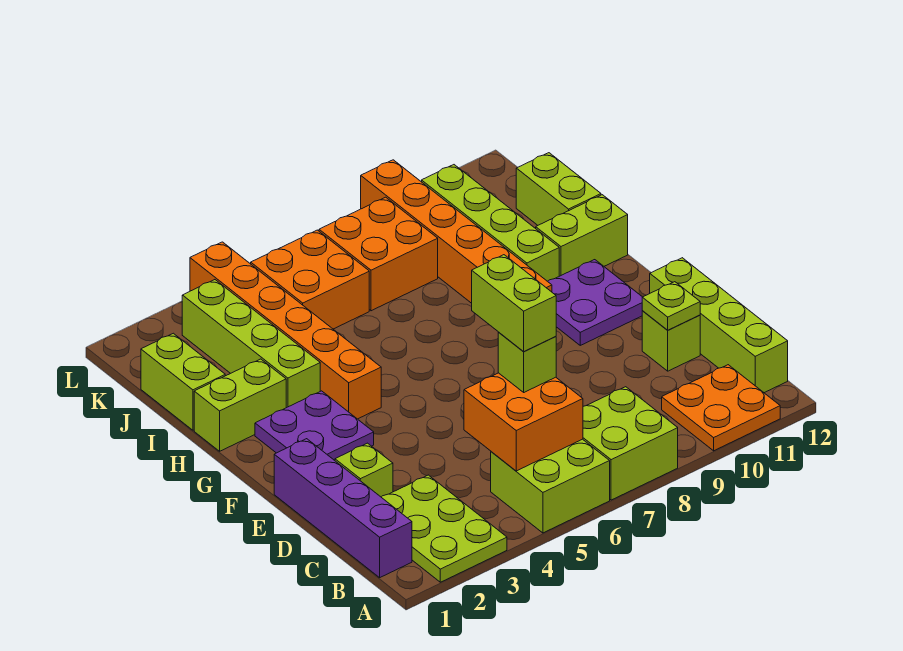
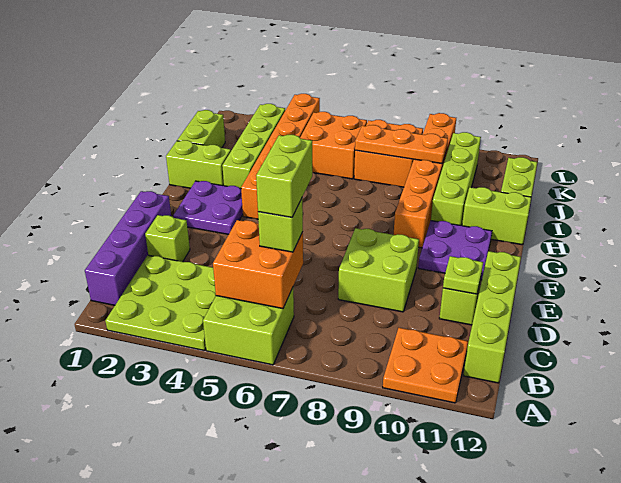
lime plate A2:C3 level 1 -> lime plate A2:C4 level 1
lime brick A7:B8 level 1 -> lime brick D8:E9 level 1
none -> orange plate J7:J9 level 2

